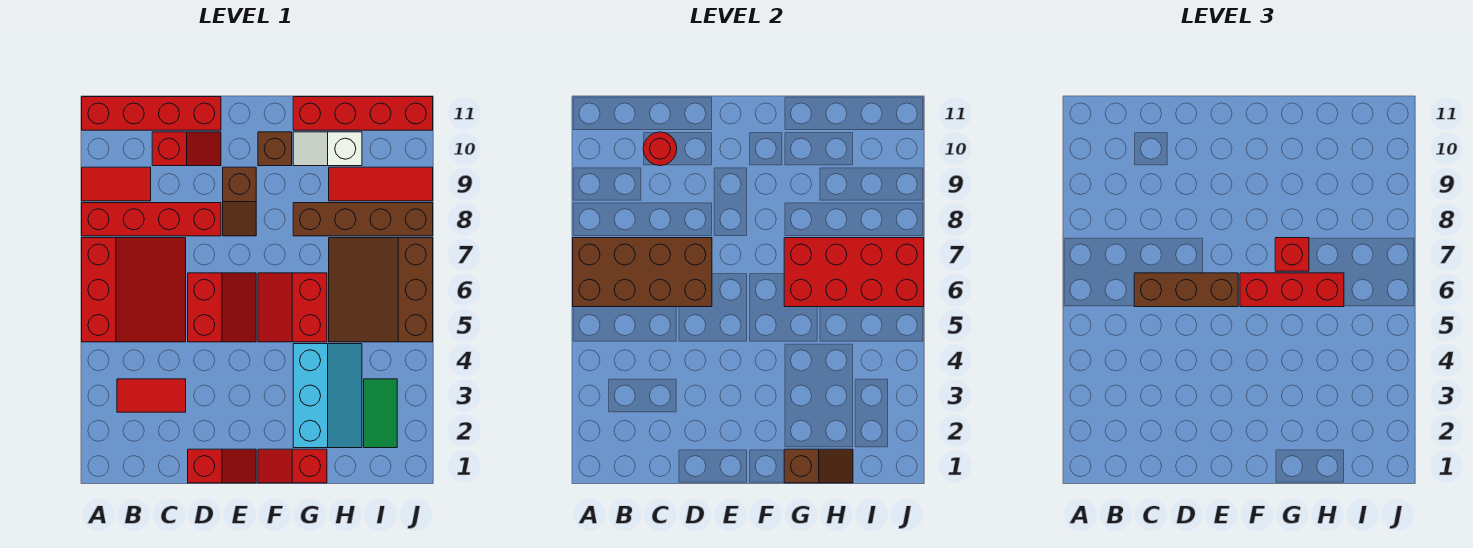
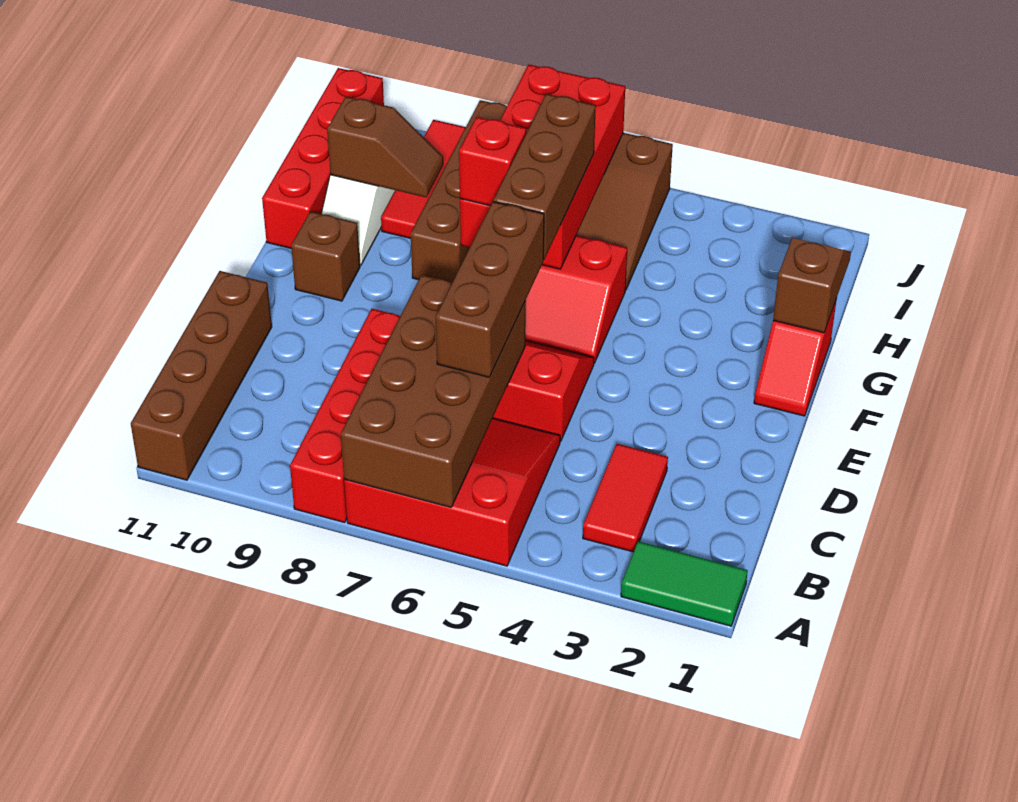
red tile A9:B9 level 1 -> none
red brick A11:D11 level 1 -> brown brick A11:D11 level 1
red slope C10:D10 level 1 top C -> none
red round brick C10 level 2 -> none
red slope D1:E1 level 1 top D -> none
brown slope E8:E9 level 1 top 9 -> brown slope H9:H10 level 2 top 10
red brick F6:H6 level 3 -> brown brick F6:H6 level 3
cyan slope G2:H4 level 1 top G -> none
green tile I2:I3 level 1 -> green tile A1:A2 level 1

